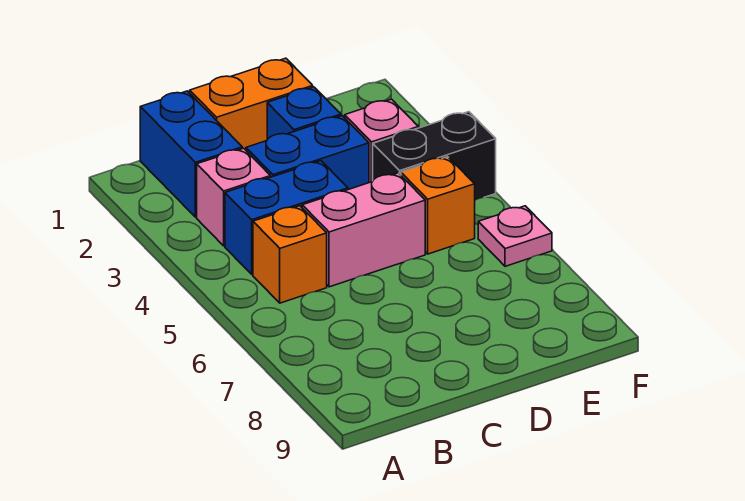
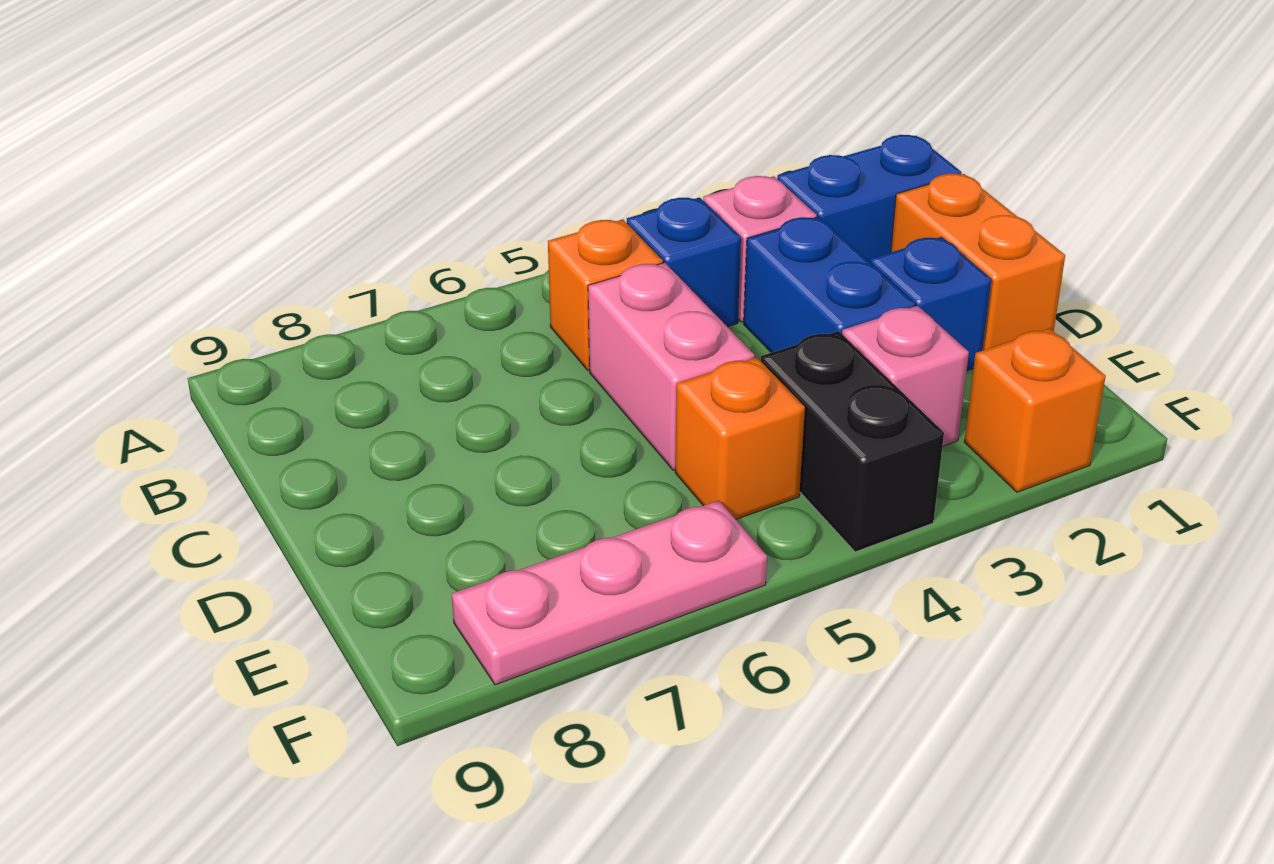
blue brick B4:C4 level 1 -> blue brick B4 level 1
none -> orange brick F2 level 1
pink plate F6 level 1 -> pink plate F6:F8 level 1

